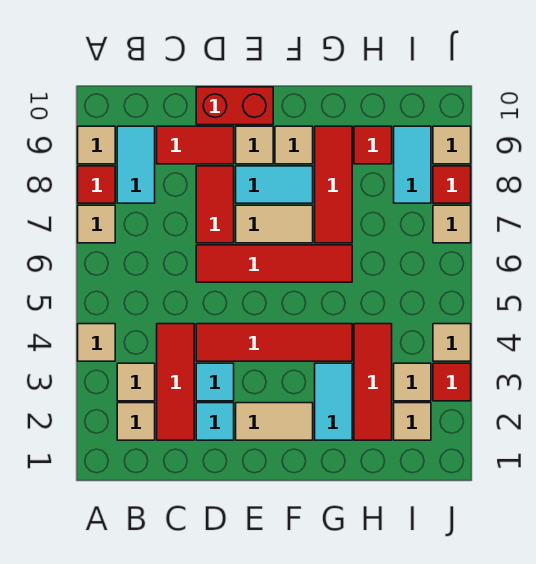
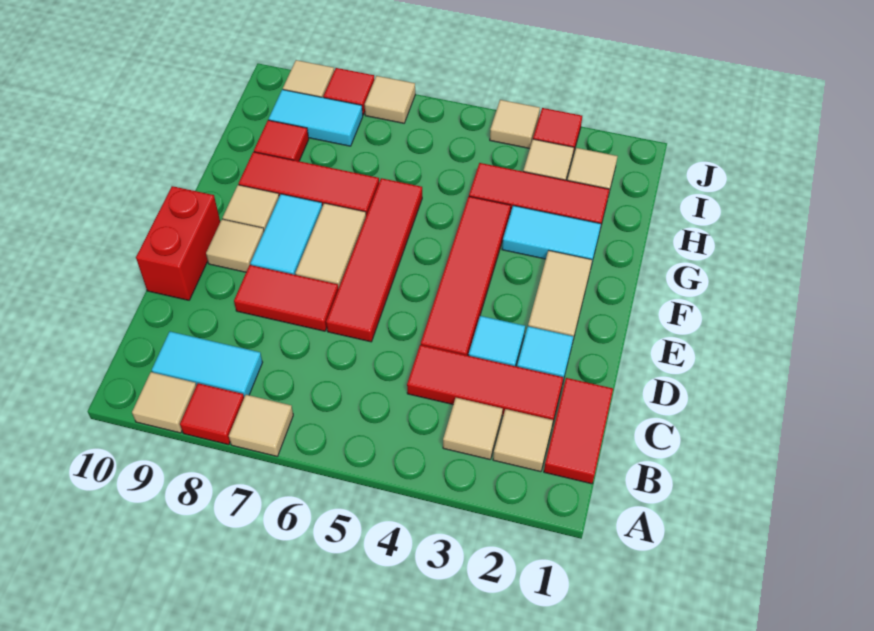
tan tile A4 level 1 -> none
red tile C9:D9 level 1 -> red tile B1:C1 level 1

